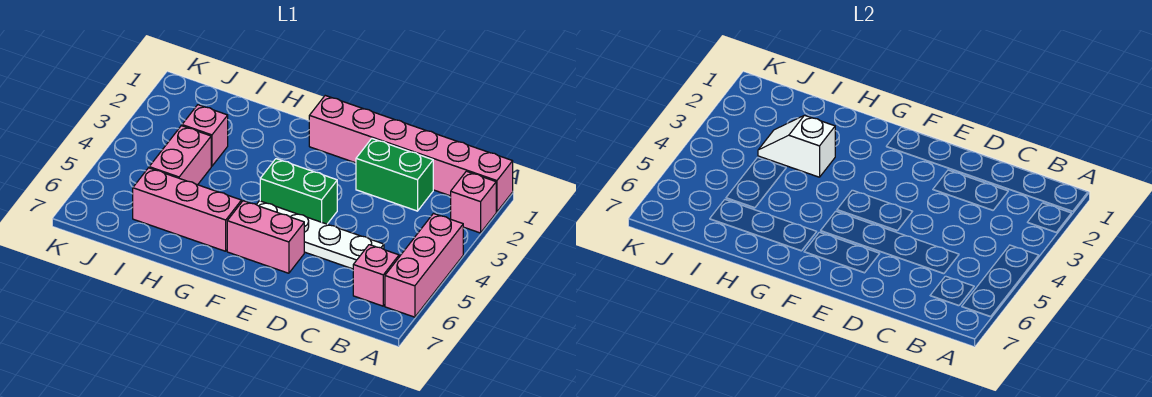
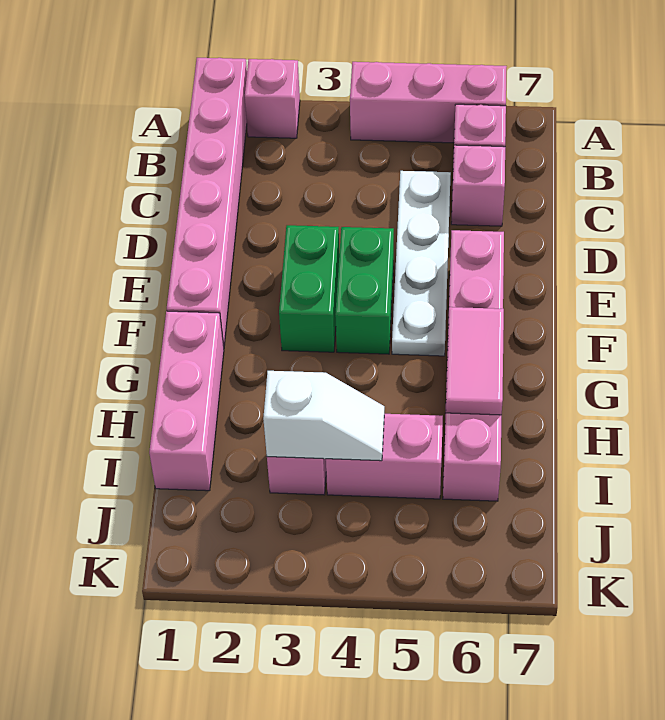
green brick C2:D2 level 1 -> green brick E3:F3 level 1
none -> pink brick C6 level 1
none -> pink brick G1:I1 level 1
none -> pink tile G6:H6 level 2
white slope H3:I3 level 2 top H -> white slope I3:I4 level 2 top 3

